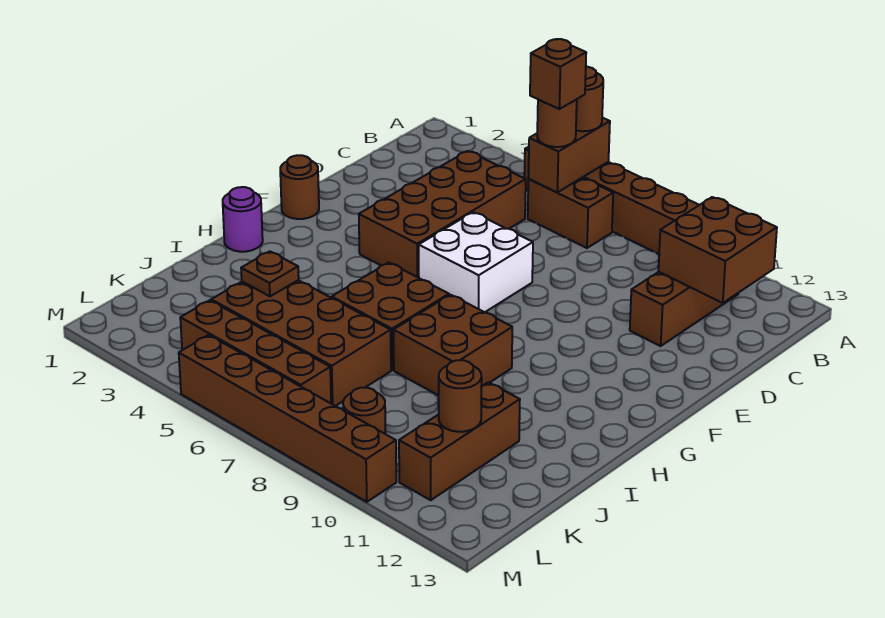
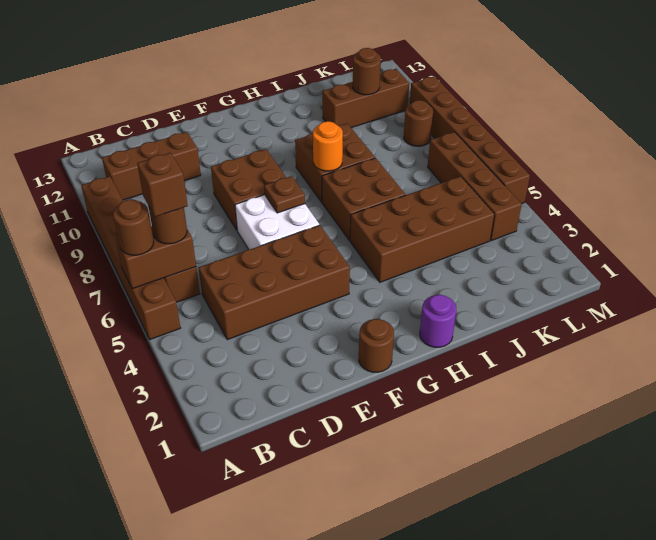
brown brick B11:C12 level 2 -> brown brick E8:F9 level 1
none -> orange round brick H8 level 2
brown brick J4:K7 level 1 -> brown brick H4:K5 level 1
brown plate J4 level 2 -> brown plate F7 level 2

